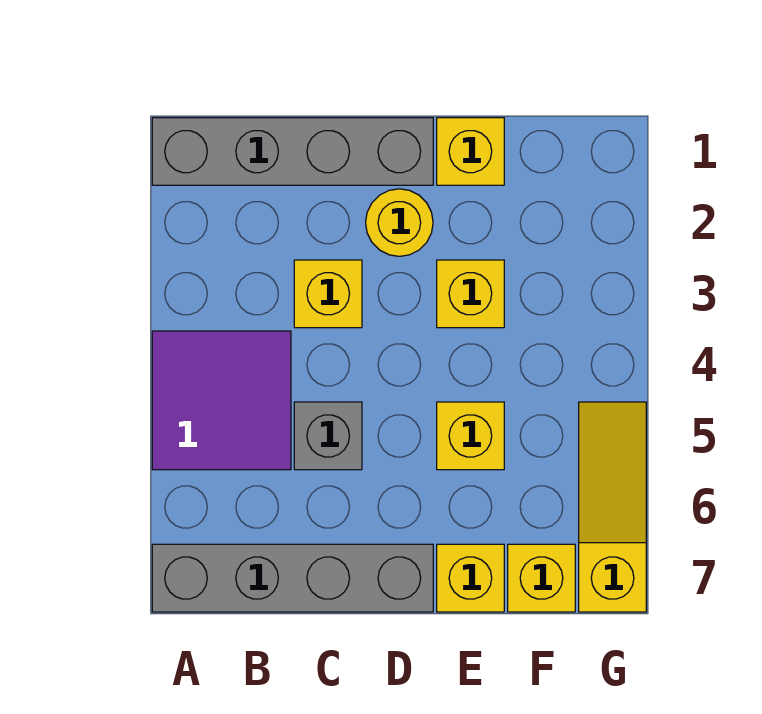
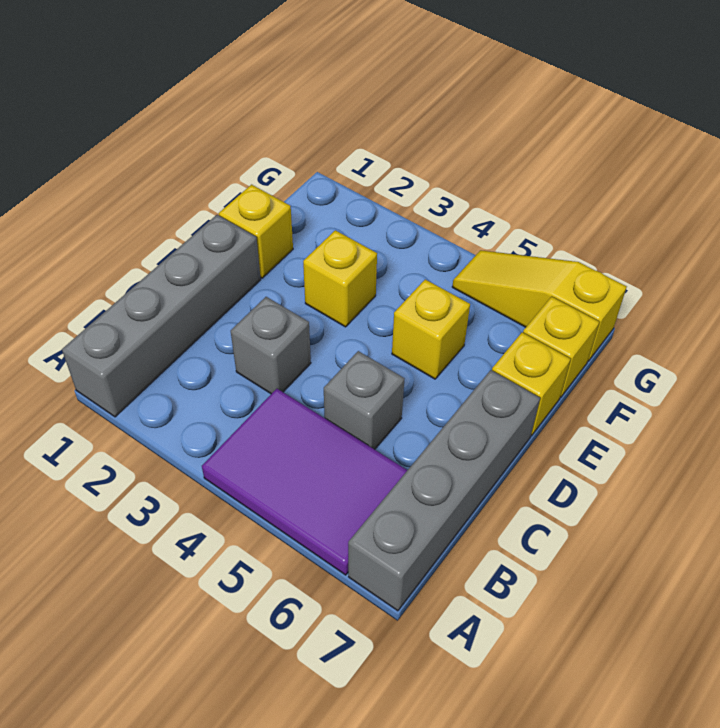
purple tile A4:B5 level 1 -> purple tile A4:B6 level 1
yellow brick C3 level 1 -> grey brick C3 level 1
yellow round brick D2 level 1 -> none

